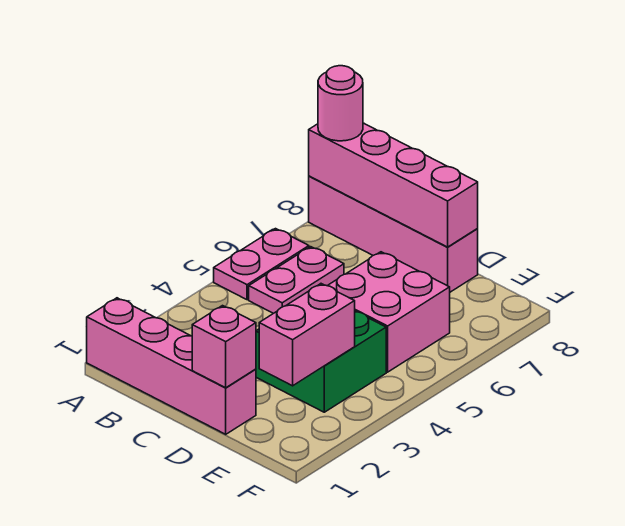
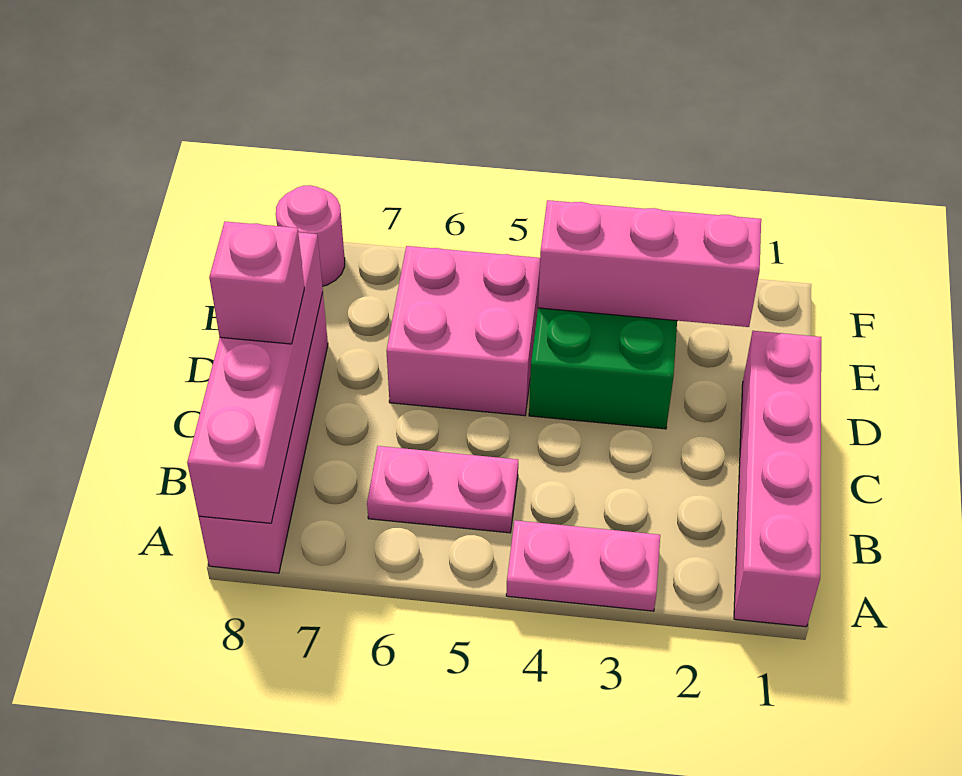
pink plate A5:A6 level 1 -> pink plate A3:A4 level 1
pink round brick A8 level 3 -> pink round brick F8 level 1
pink brick D1 level 2 -> pink brick C8 level 3
pink brick E2:E3 level 2 -> pink brick E2:E4 level 2

